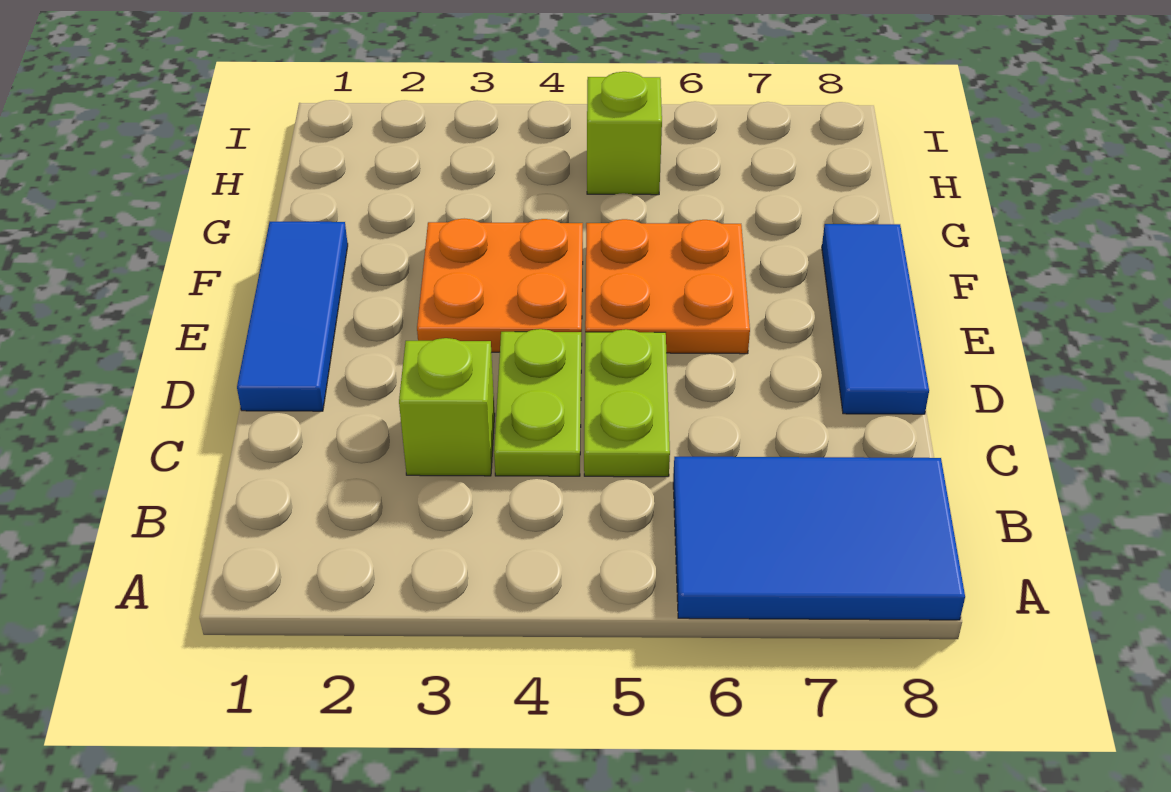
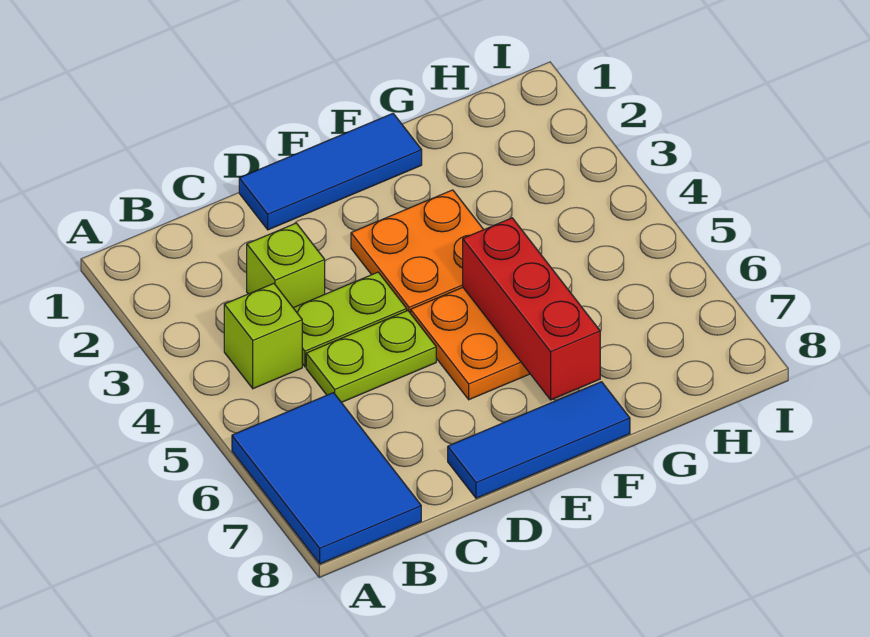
none -> red brick F5:F7 level 2
lime brick H5 level 1 -> lime brick B4 level 1

